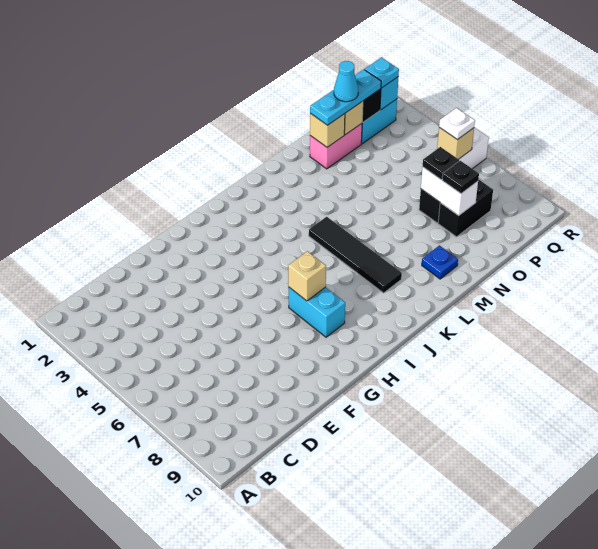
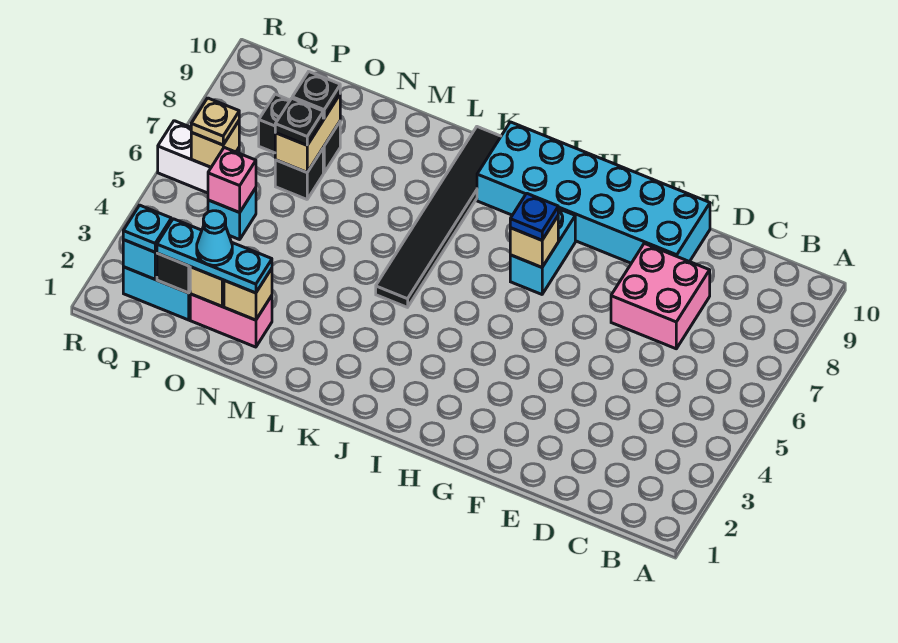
none -> pink brick D7:E8 level 1
none -> cyan brick E9:J10 level 1
black tile K5:K8 level 1 -> black tile K5:K10 level 1
blue plate M9 level 1 -> blue plate H7 level 3
white brick O7:O8 level 2 -> tan brick O7:O8 level 2
none -> cyan brick P5 level 1
none -> pink brick P5 level 2
white plate Q6 level 3 -> tan plate Q6 level 3

